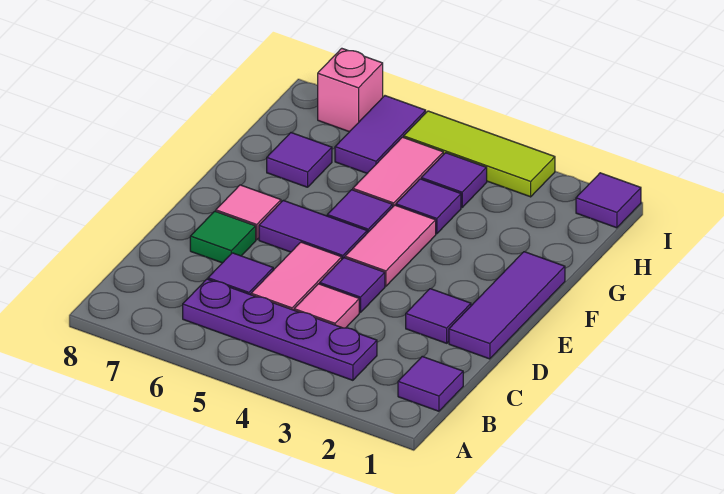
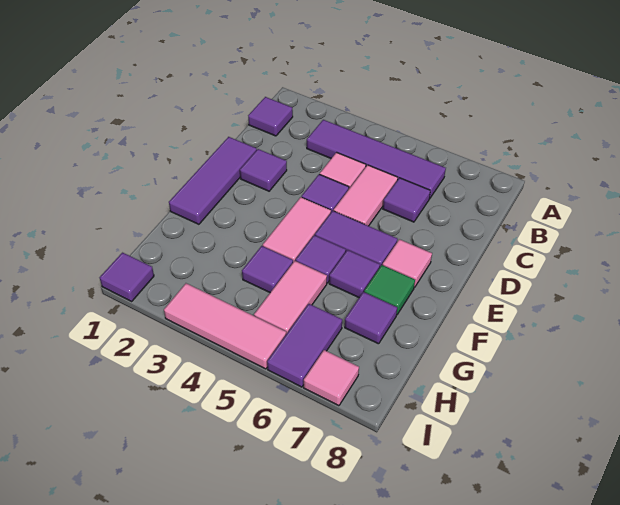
purple plate B3:B6 level 1 -> purple tile B3:B6 level 1
green tile D7 level 1 -> green tile F7 level 1
purple tile H4 level 1 -> purple tile F6 level 1
lime tile I3:I5 level 1 -> pink tile I3:I5 level 1
pink brick I7 level 1 -> pink tile I7 level 1

